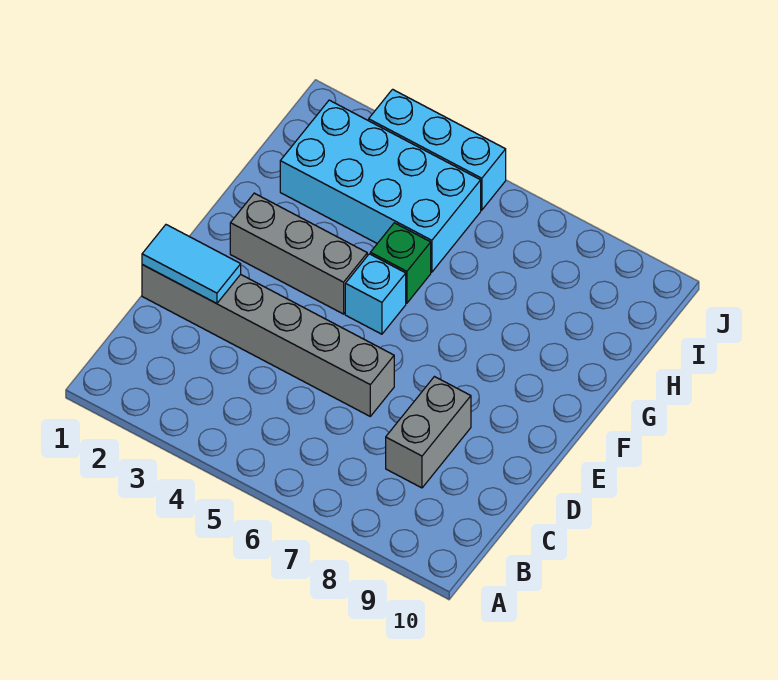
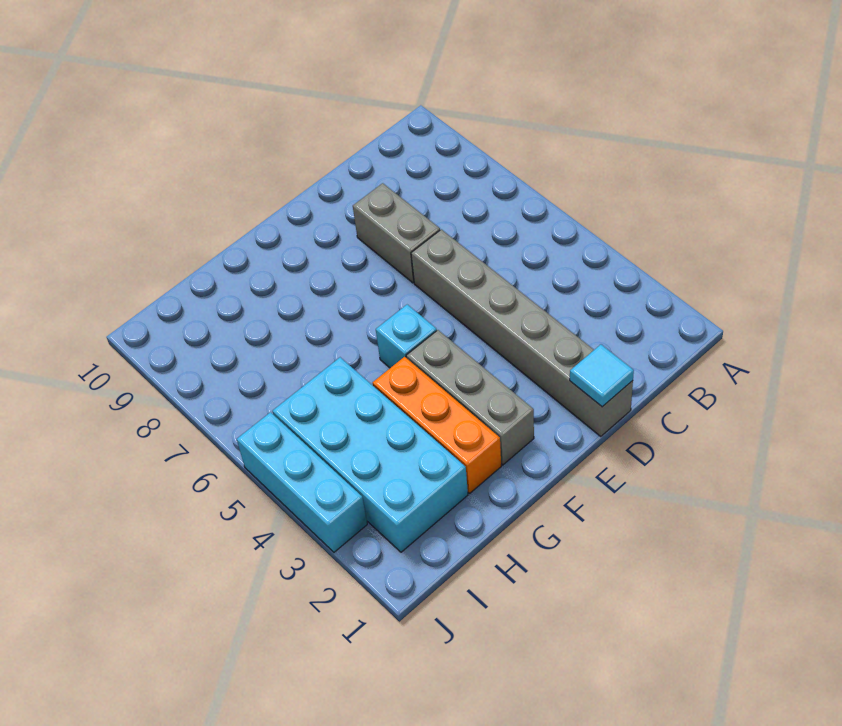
grey brick C8:D8 level 1 -> grey brick D7:D8 level 1
cyan tile D1:D2 level 2 -> cyan tile D1 level 2
none -> orange brick G2:G4 level 1
green brick G5 level 1 -> none

